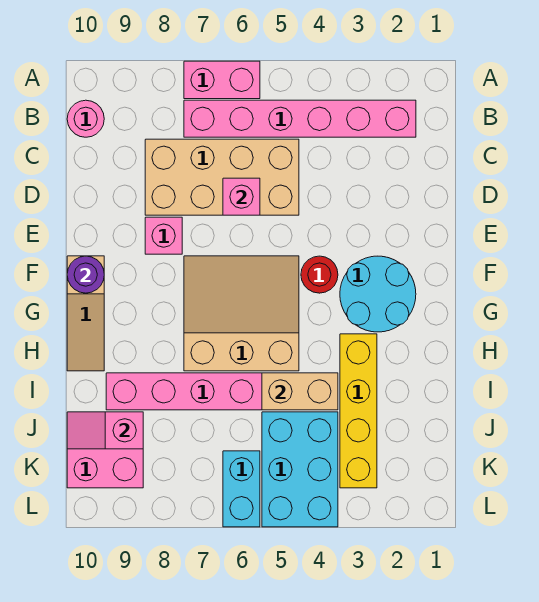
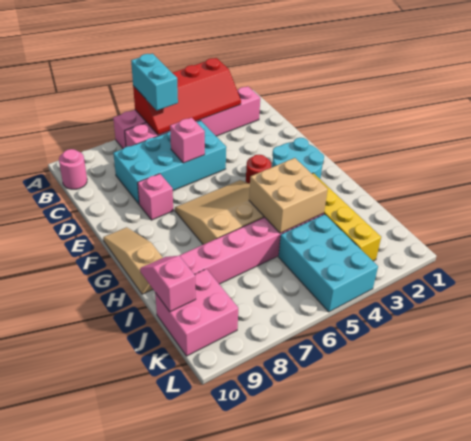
none -> red slope A3:B6 level 2 top A
tan brick C5:D8 level 1 -> cyan brick C5:D8 level 1
tan slope F10:H10 level 1 top F -> tan slope F10:H10 level 1 top H
purple round brick F10 level 2 -> none
tan brick I4:I5 level 2 -> tan brick H4:I5 level 2
pink slope J9:J10 level 2 top 9 -> pink slope I10:J10 level 2 top J
cyan brick K6:L6 level 1 -> cyan brick A6:B6 level 3

